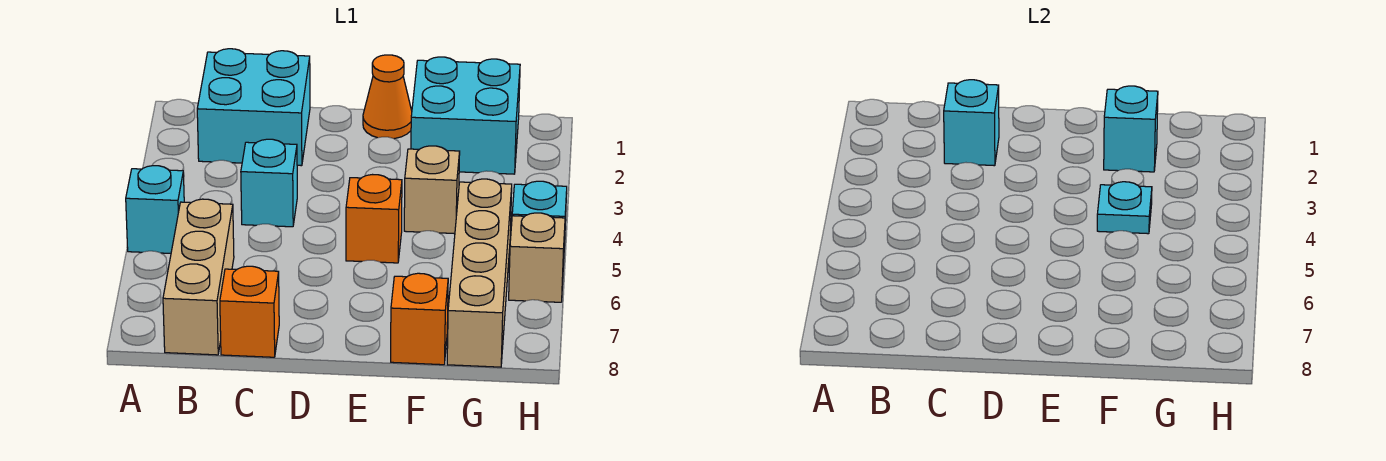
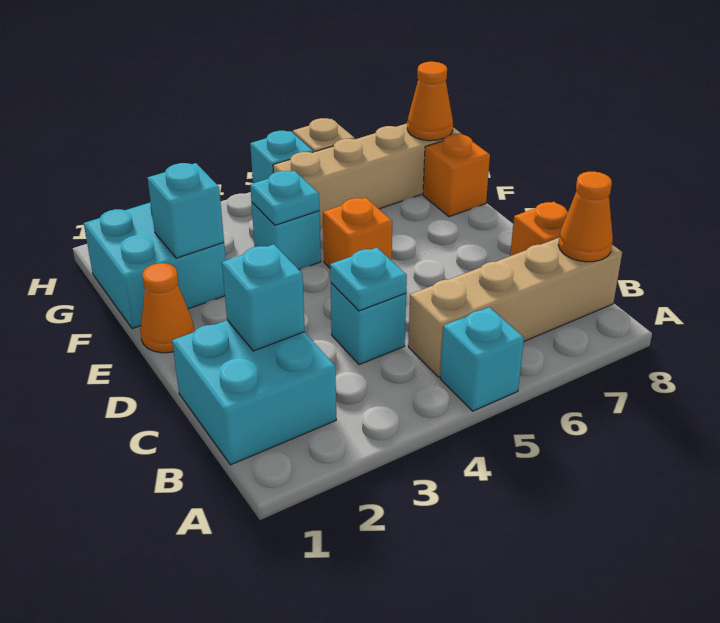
tan brick B6:B8 level 1 -> tan brick B5:B8 level 1
none -> orange cone B8 level 2
none -> cyan plate C4 level 2
tan brick F4 level 1 -> cyan brick F4 level 1
none -> orange cone G8 level 2

